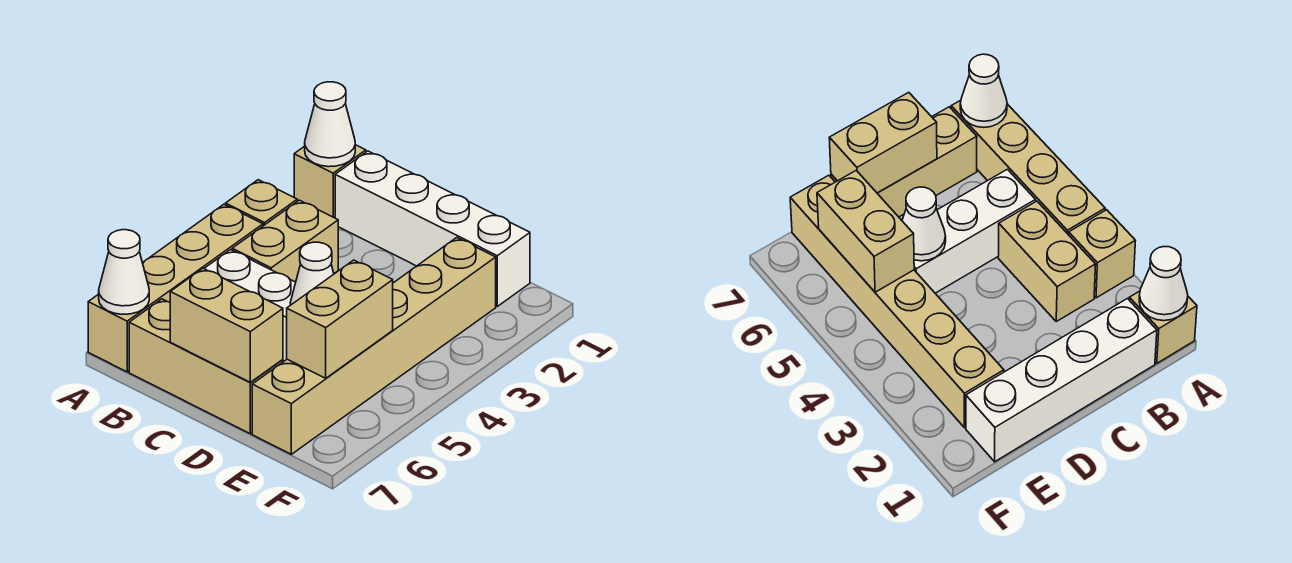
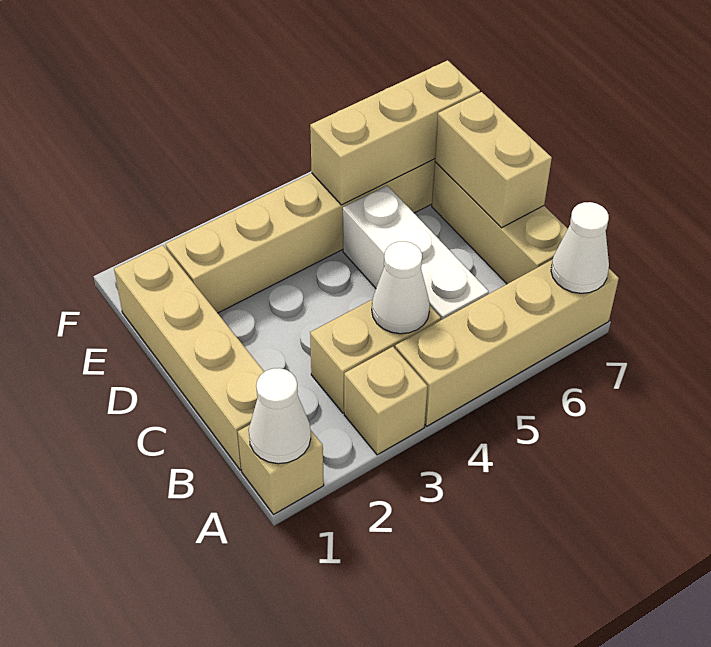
white brick B1:E1 level 1 -> tan brick B1:E1 level 1
white cone D5 level 2 -> white cone B4 level 2
tan brick E5:E6 level 2 -> tan brick E5:E7 level 2

